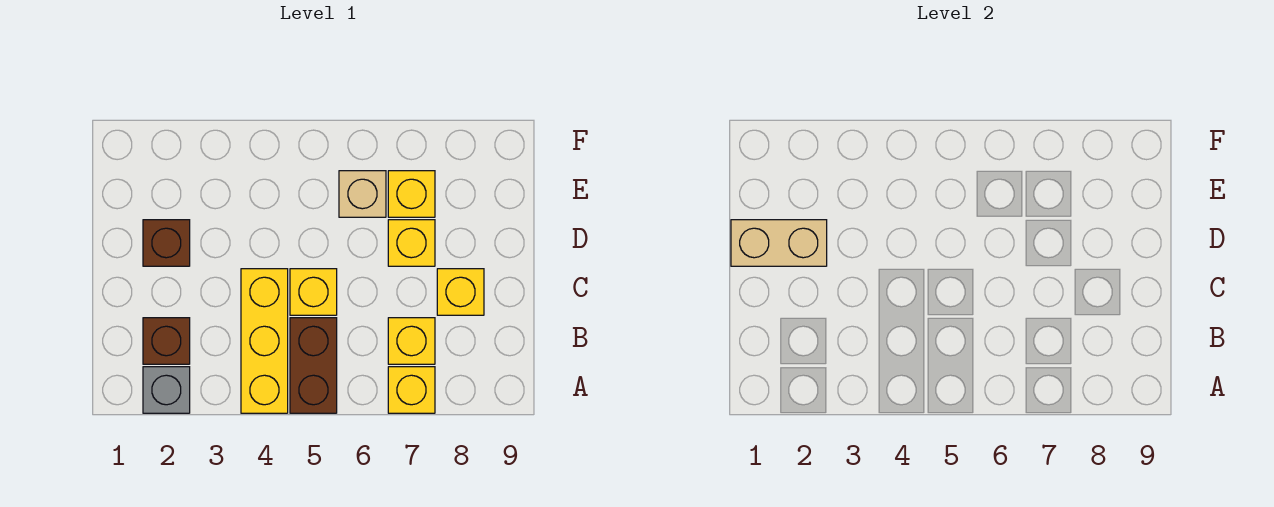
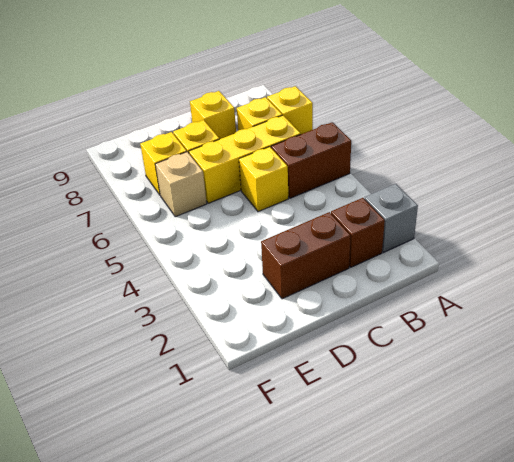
yellow brick A4:C4 level 1 -> yellow brick B6:D6 level 1
tan brick D1:D2 level 2 -> none
brown brick D2 level 1 -> brown brick C2:D2 level 1

